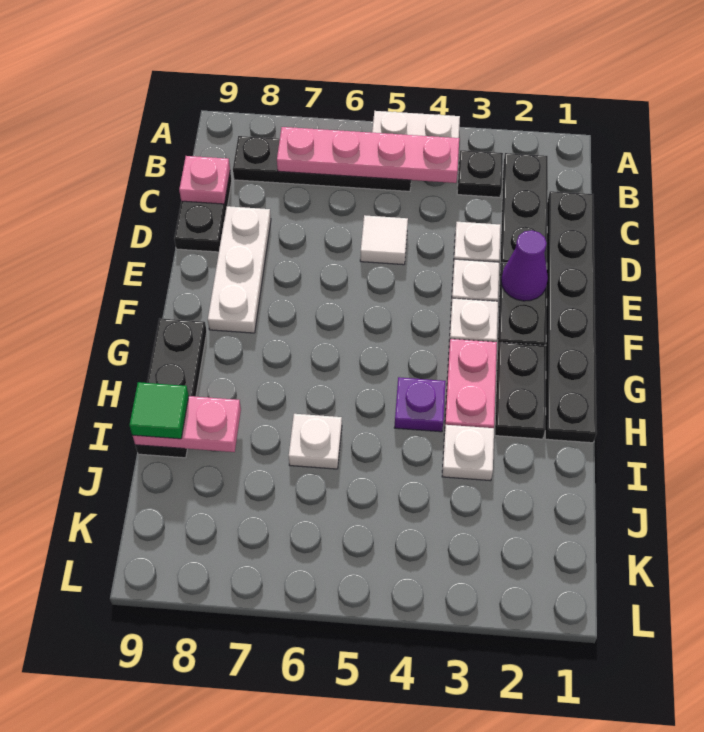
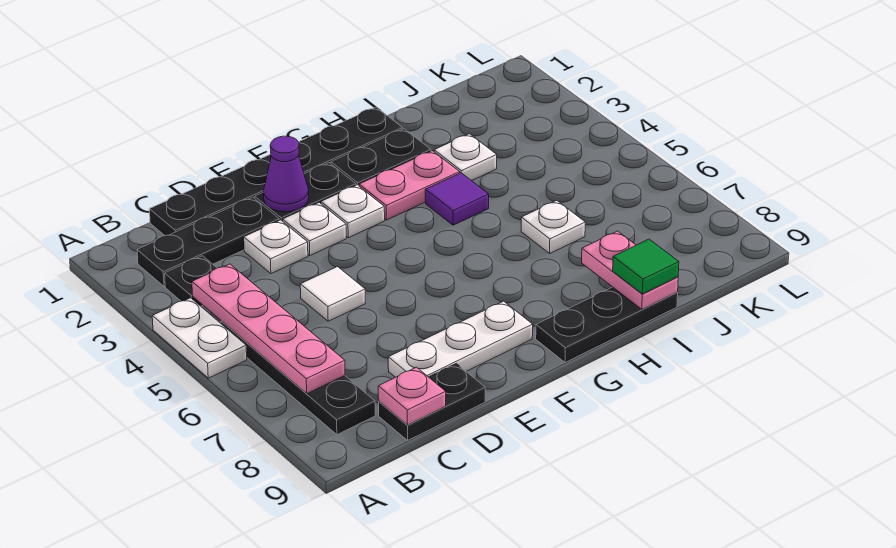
purple plate H4 level 1 -> purple tile H4 level 1

